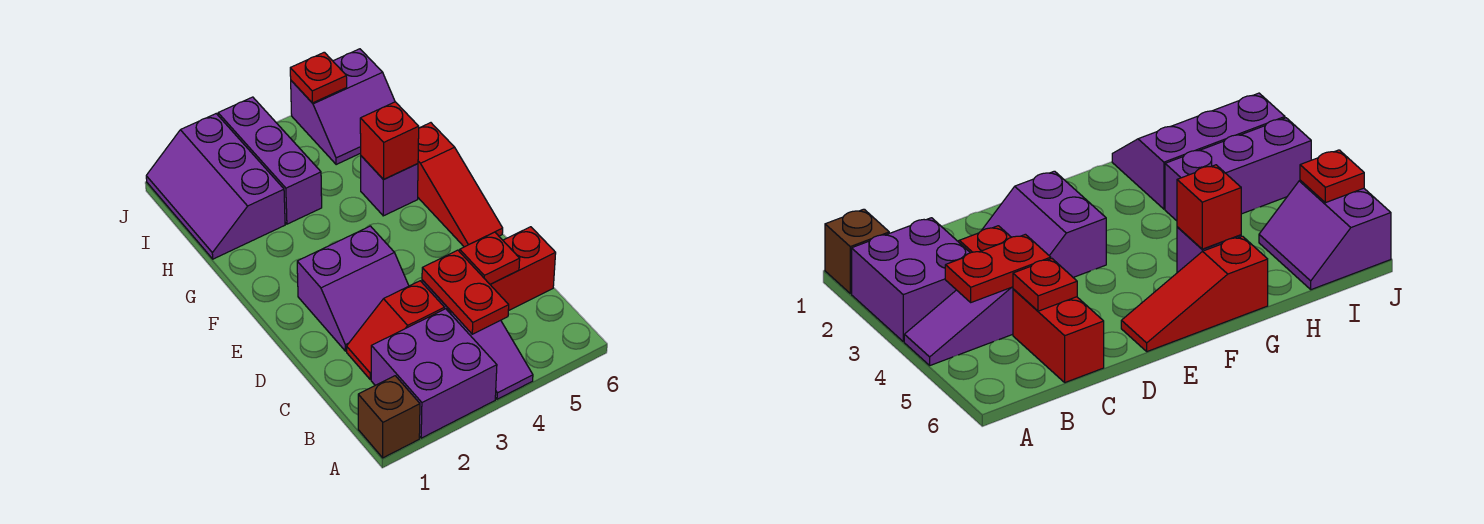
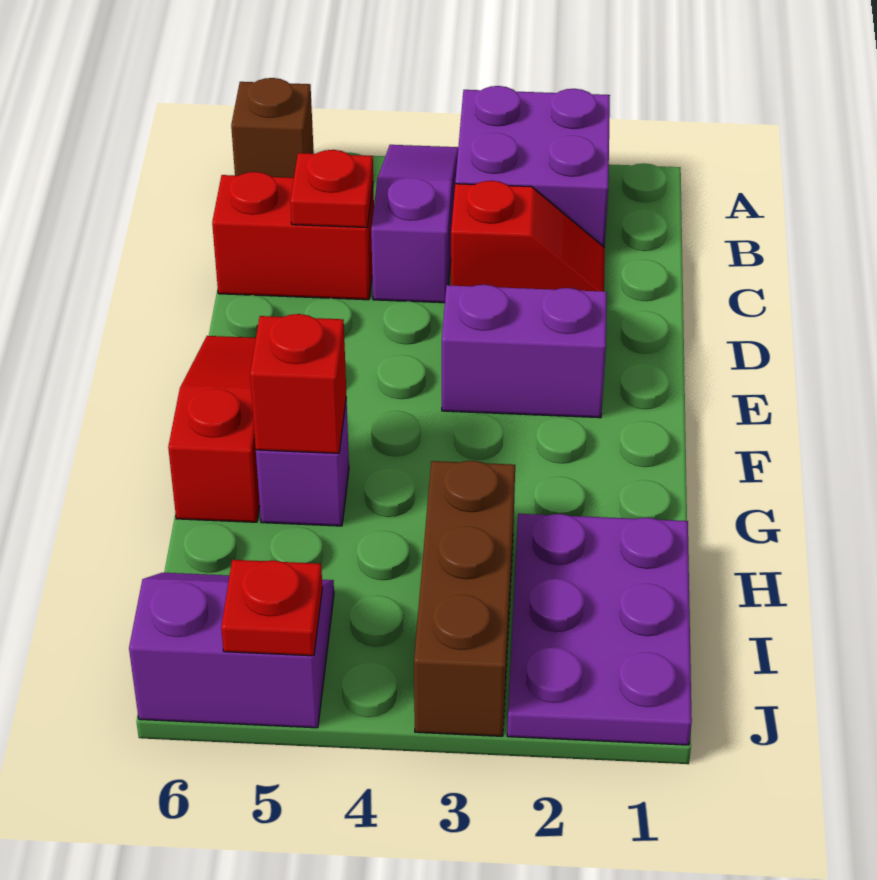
brown brick A1 level 1 -> brown brick A6 level 1
red plate B4:C4 level 2 -> none
purple slope H1:J2 level 1 top 2 -> purple plate H1:J2 level 1
purple brick H3:J3 level 1 -> brown brick H3:J3 level 1

